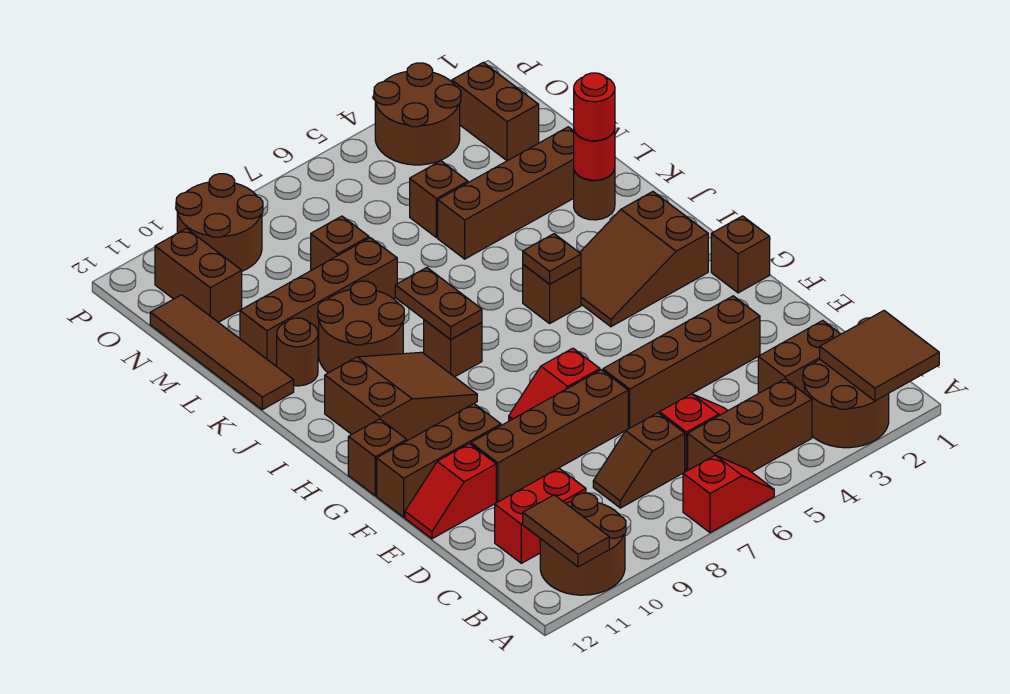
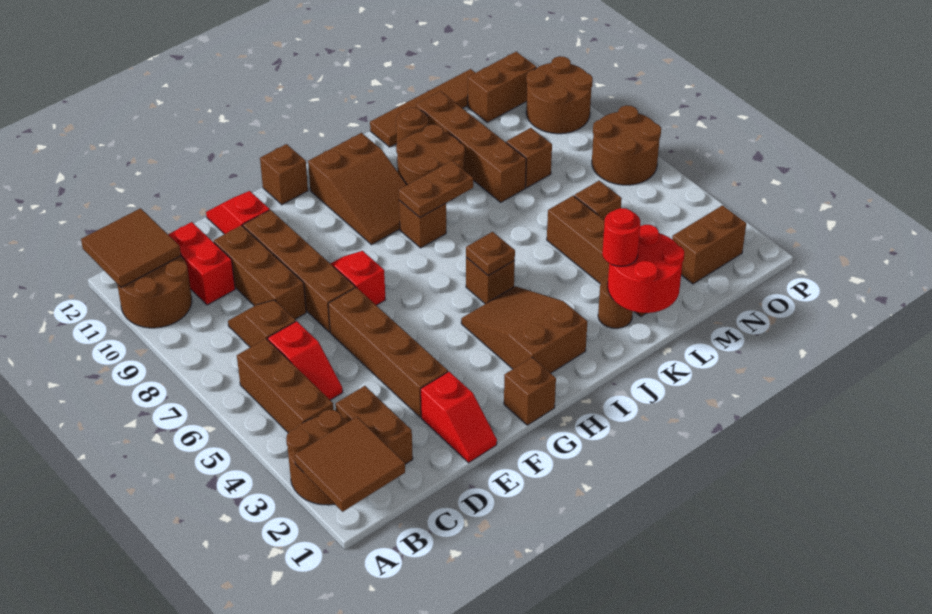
red slope A6:A7 level 1 top 7 -> red slope E1:E2 level 1 top 2
brown tile A11:B11 level 2 -> brown tile A11:B12 level 2
brown brick F10:F12 level 1 -> brown brick D8:D10 level 1
red round brick K2 level 2 -> red round brick K1:L2 level 2
brown round brick O3:P4 level 1 -> brown round brick O6:P7 level 1

